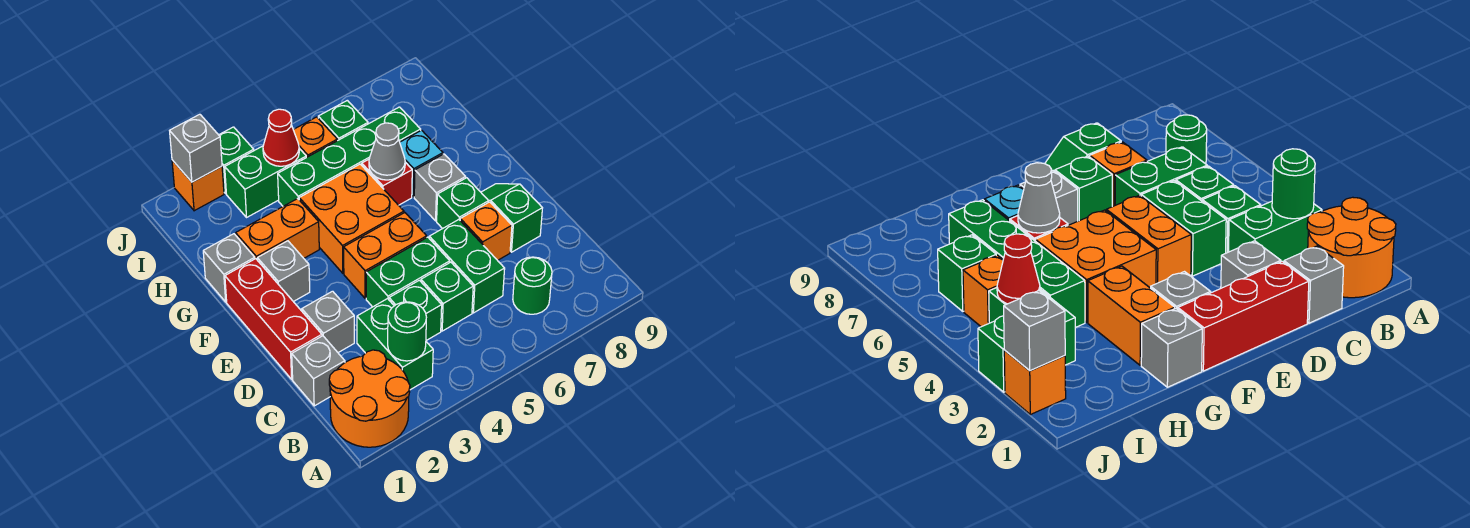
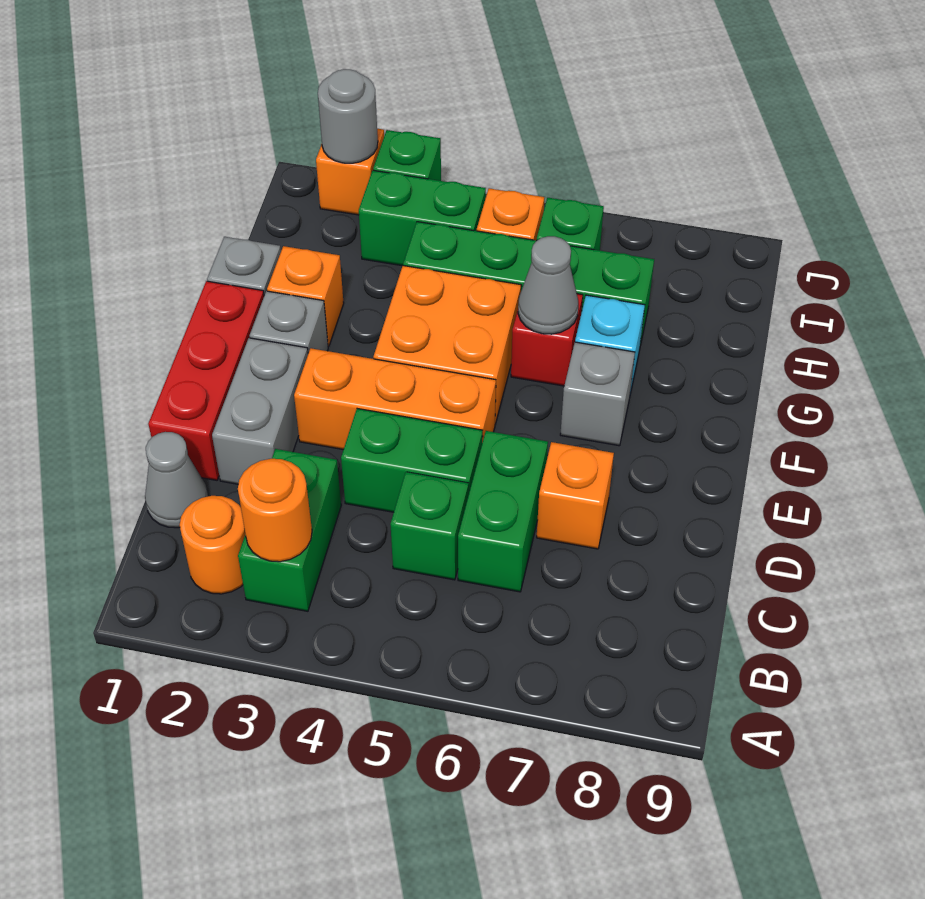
orange round brick A1:B2 level 1 -> orange round brick B2 level 1
green round brick B3 level 2 -> orange round brick B3 level 2
green round brick B7 level 1 -> none
grey brick C1 level 1 -> grey cone C1 level 1
green brick C4 level 1 -> none
grey brick D2 level 1 -> grey brick D2:E2 level 1
green slope D8:E8 level 1 top D -> none
orange brick E4:E5 level 1 -> orange brick E3:E5 level 1
green brick E7 level 1 -> none
orange brick G2:G3 level 1 -> orange brick G2 level 1
red cone I4 level 2 -> none
grey brick J2 level 2 -> grey round brick J2 level 2

